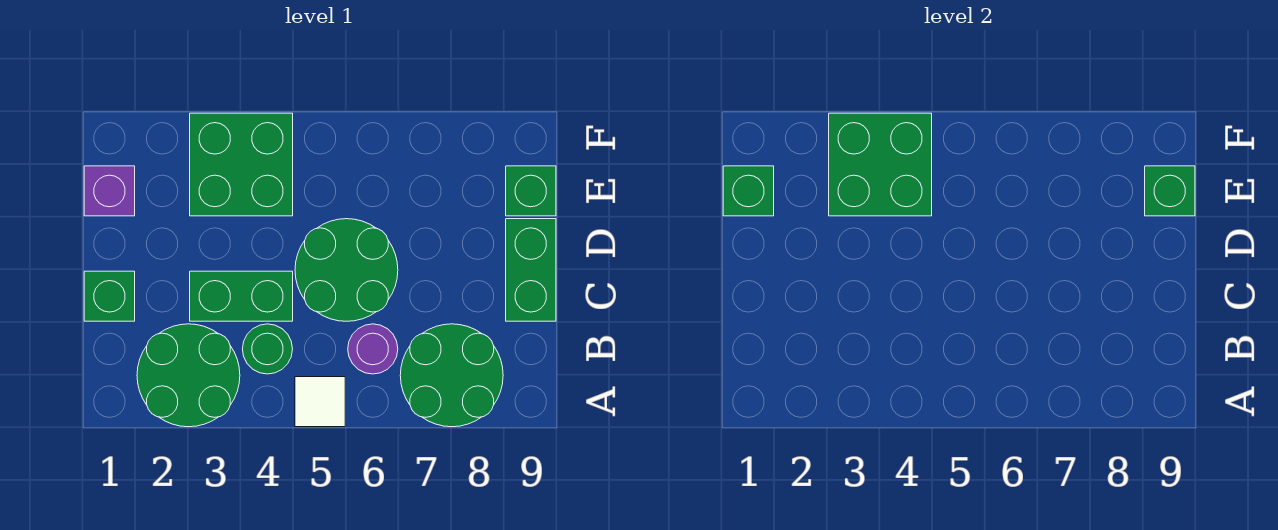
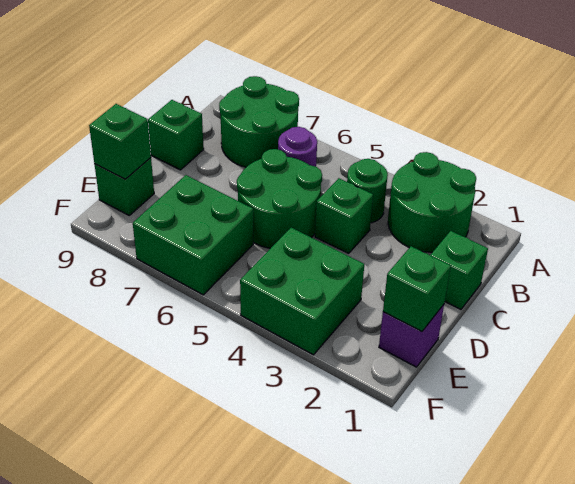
white tile A5 level 1 -> none
green brick C3:C4 level 1 -> green brick C4 level 1
green brick C9:D9 level 1 -> green brick C9 level 1
green brick E3:F4 level 2 -> green brick E6:F7 level 1

